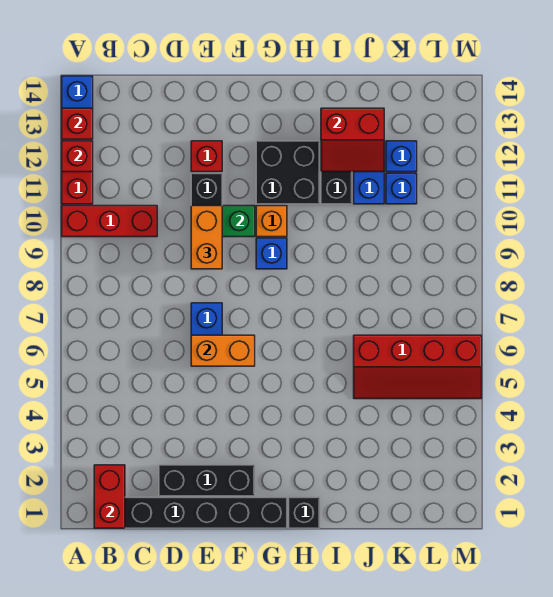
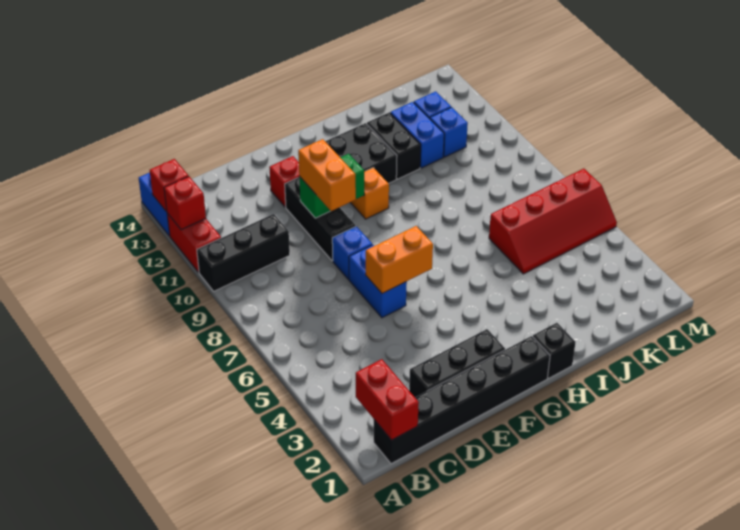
red brick A10:C10 level 1 -> black brick A10:C10 level 1
blue brick G9 level 1 -> blue brick E8 level 1
red slope I12:J13 level 2 top 13 -> none

